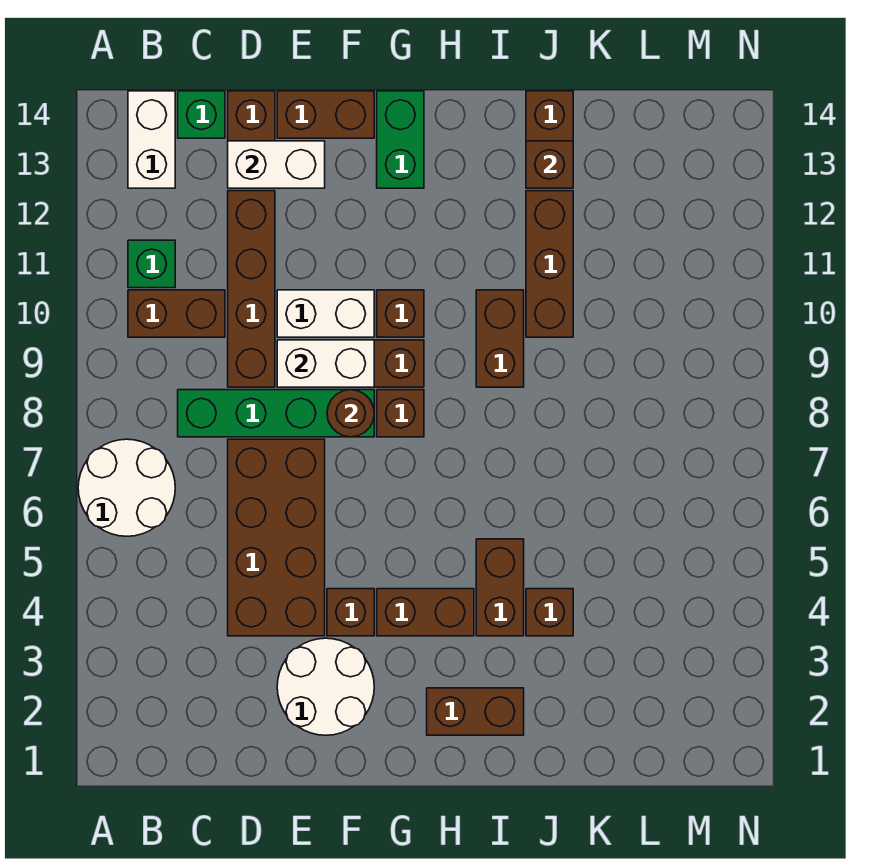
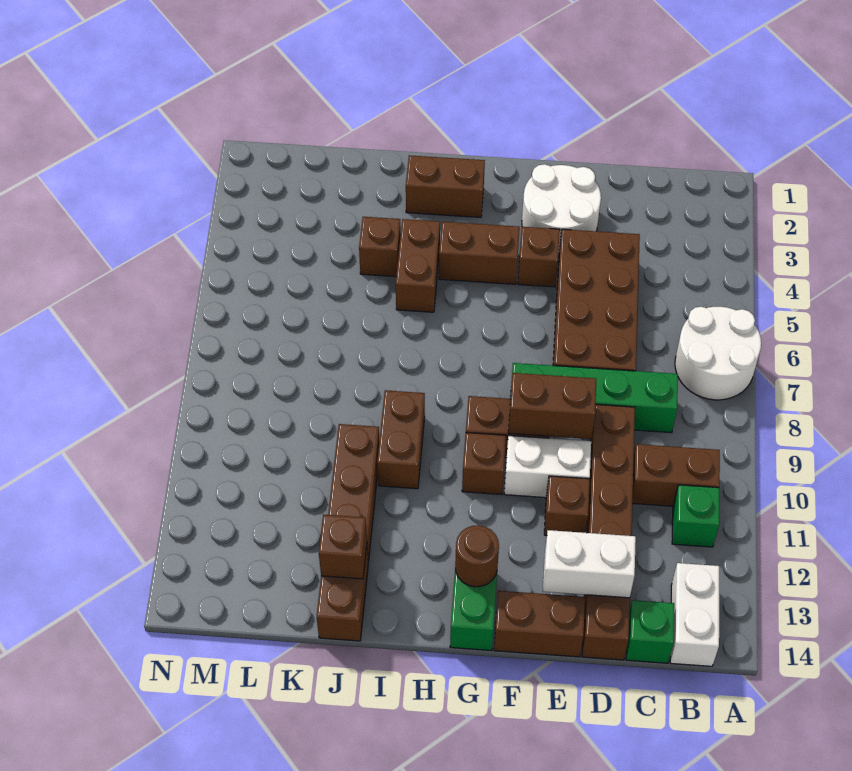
white brick E9:F9 level 2 -> brown brick E9:F9 level 2
brown round brick F8 level 2 -> brown round brick G13 level 2
brown brick G8 level 1 -> brown brick E11 level 1

